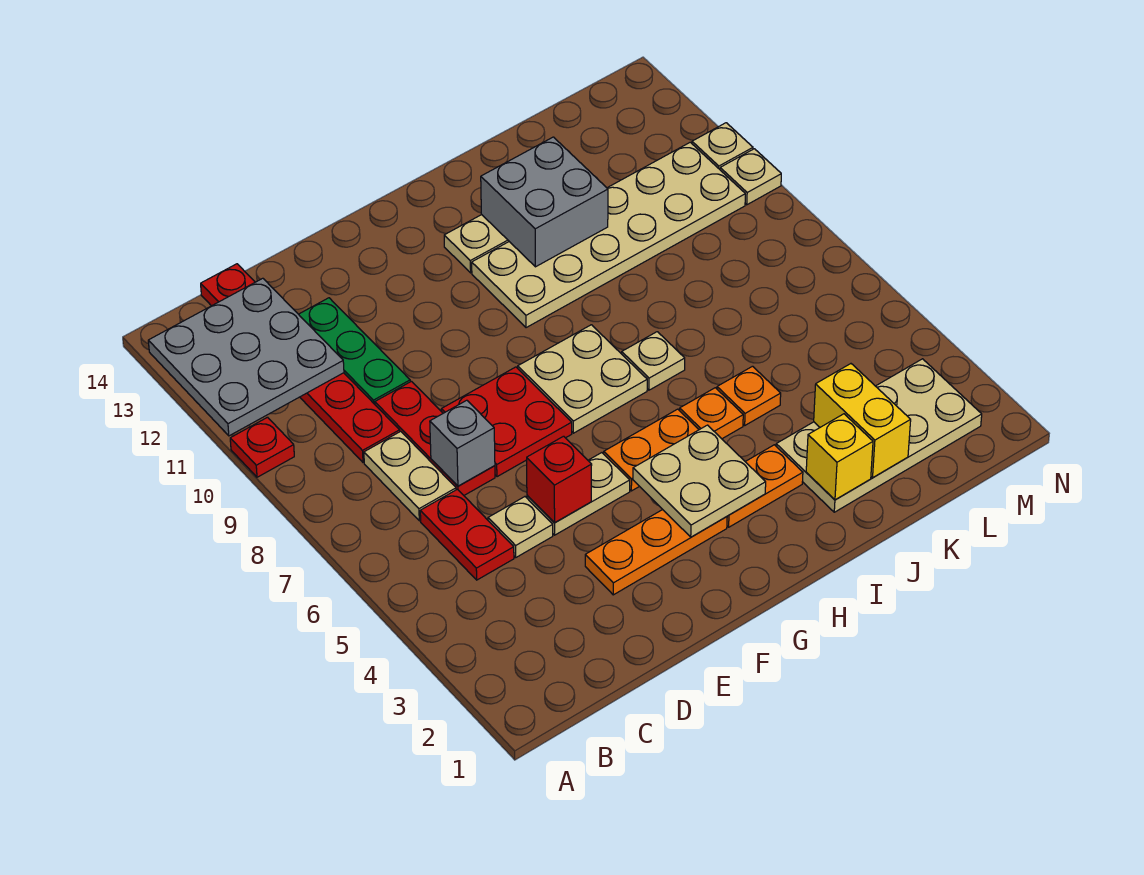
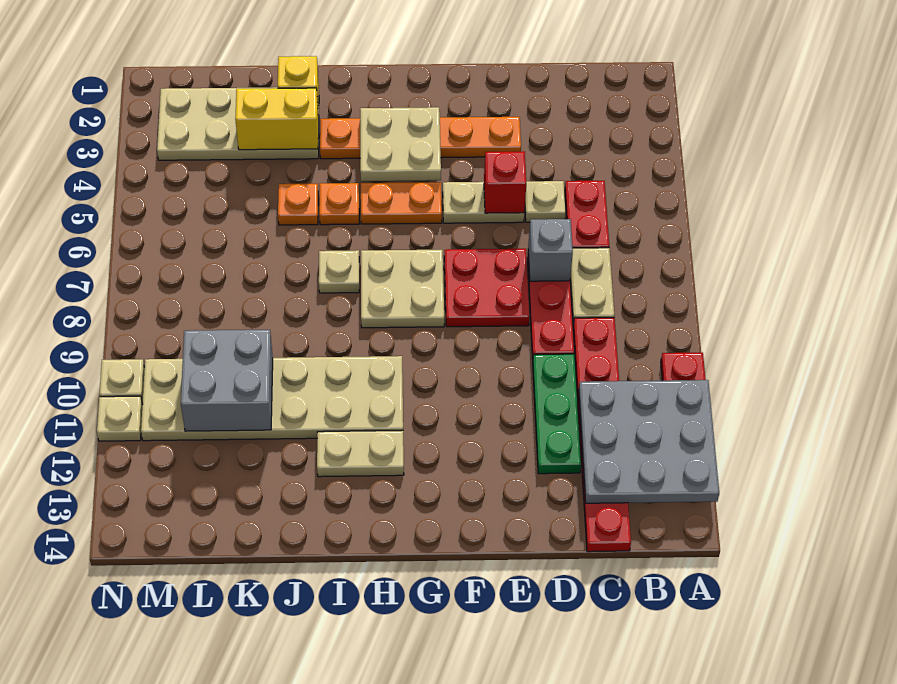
grey brick I11:J12 level 2 -> grey brick K10:L11 level 2
yellow brick K2:K3 level 2 -> yellow brick J3:K3 level 2

